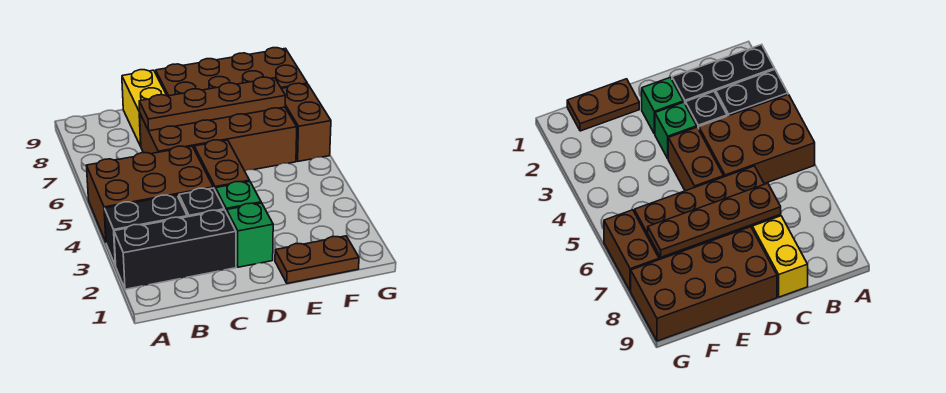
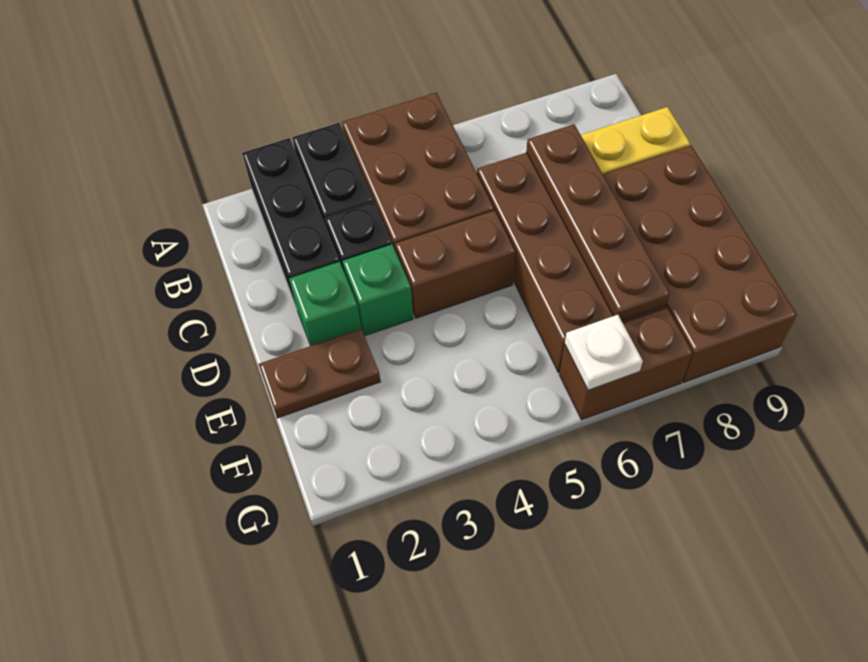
brown plate E1:F1 level 1 -> brown plate E1:E2 level 1
none -> white plate G6 level 2

